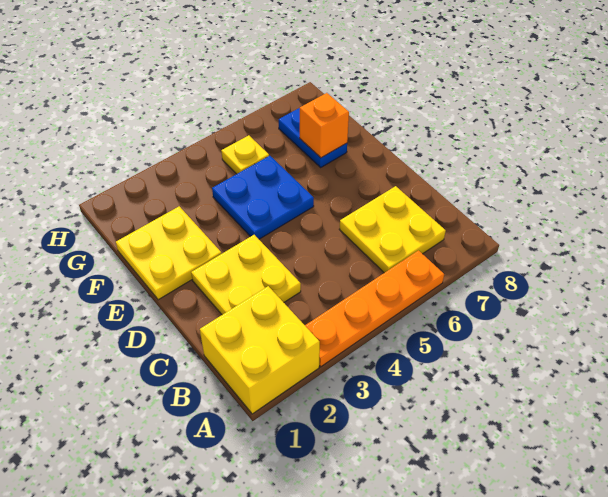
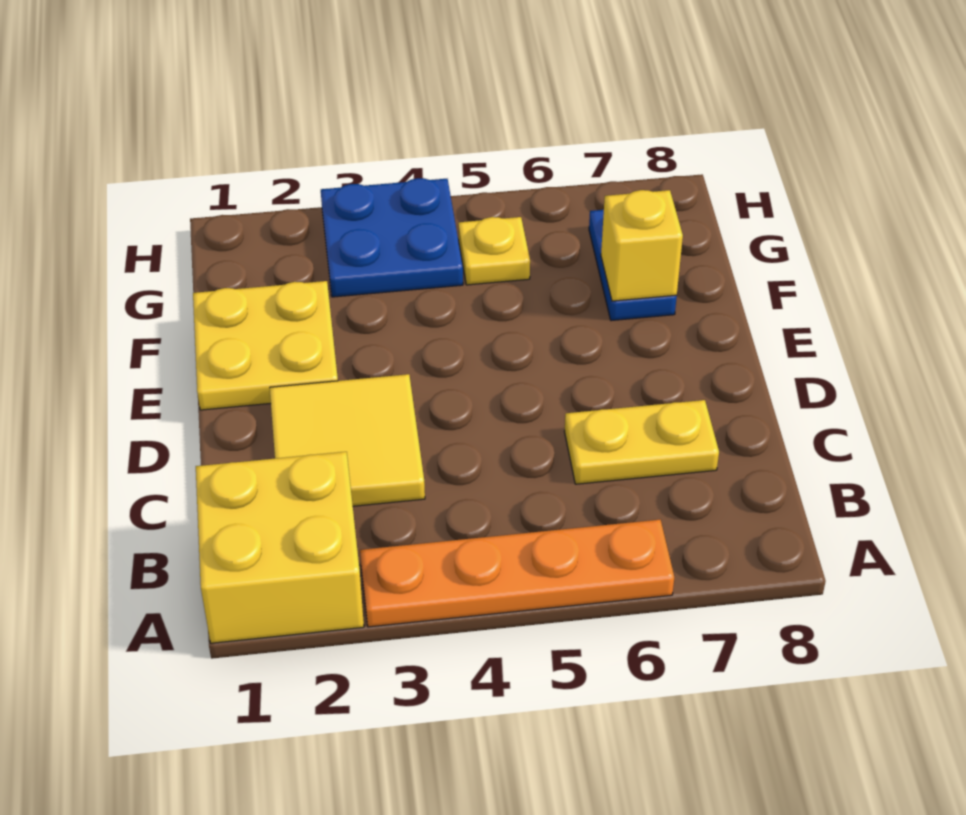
yellow plate B6:C7 level 1 -> yellow plate C6:C7 level 1
yellow plate C2:D3 level 1 -> yellow tile C2:D3 level 1
blue plate E4:F5 level 1 -> blue plate G3:H4 level 1
orange brick F7 level 2 -> yellow brick F7 level 2

